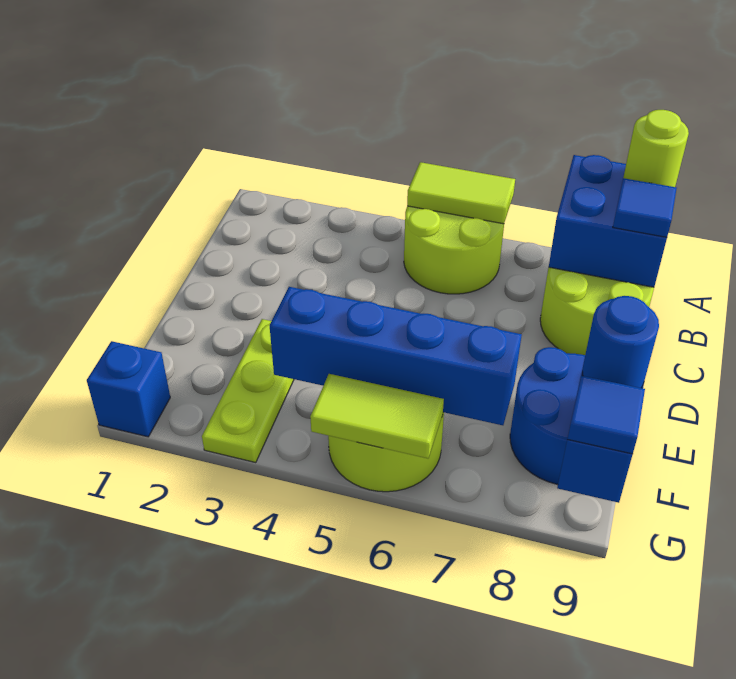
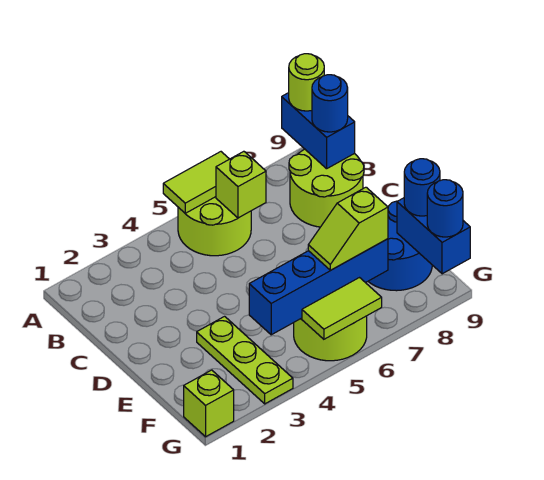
blue brick A8:B9 level 2 -> blue brick A9:B9 level 2
none -> lime brick B6 level 2
blue tile B9 level 3 -> blue round brick B9 level 3
none -> lime slope F6:F7 level 3 top 7
blue brick G1 level 1 -> lime brick G1 level 1
blue tile G9 level 3 -> blue round brick G9 level 3

